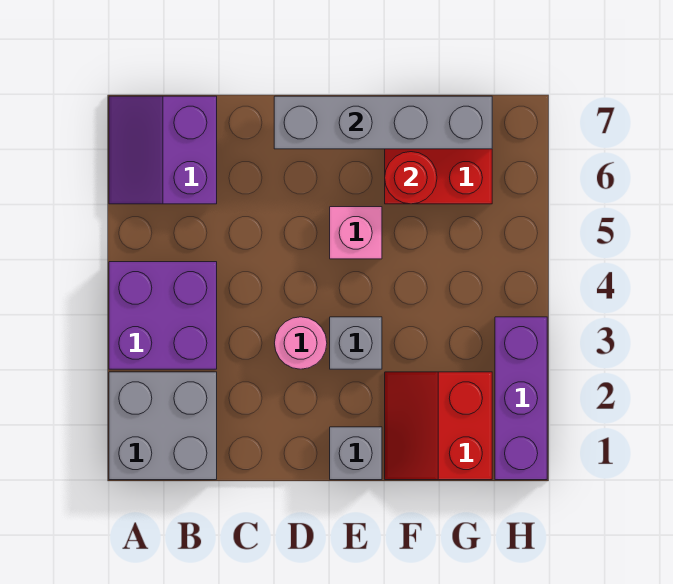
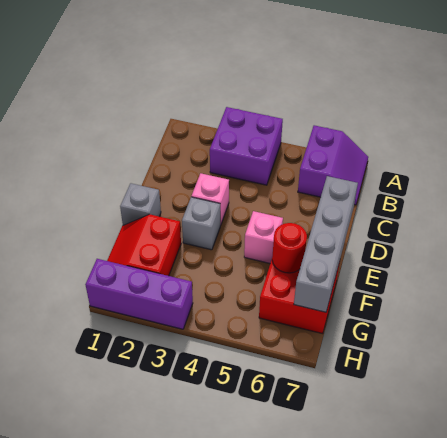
grey brick A1:B2 level 1 -> none
purple slope A6:B7 level 1 top B -> purple slope A6:B7 level 1 top 6
pink round brick D3 level 1 -> pink brick D3 level 1
red slope F1:G2 level 1 top G -> red slope F1:G2 level 1 top 2

